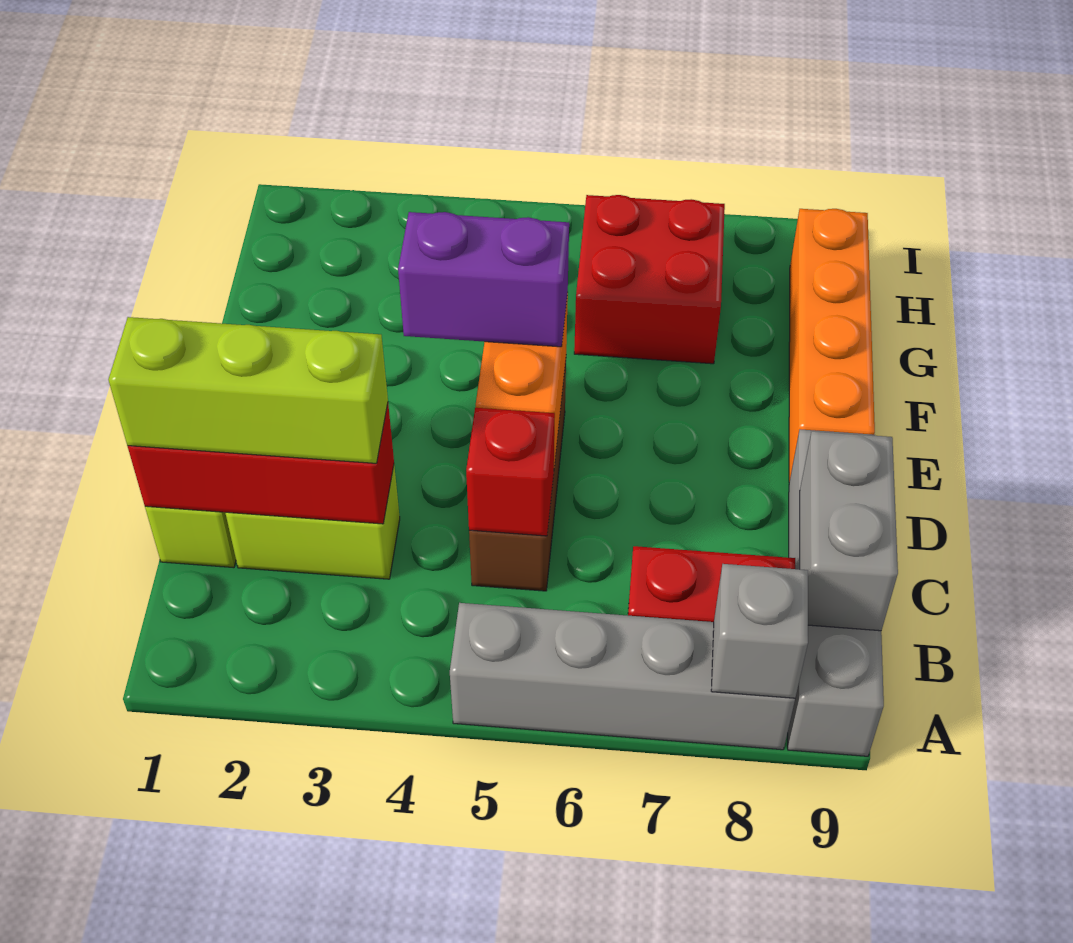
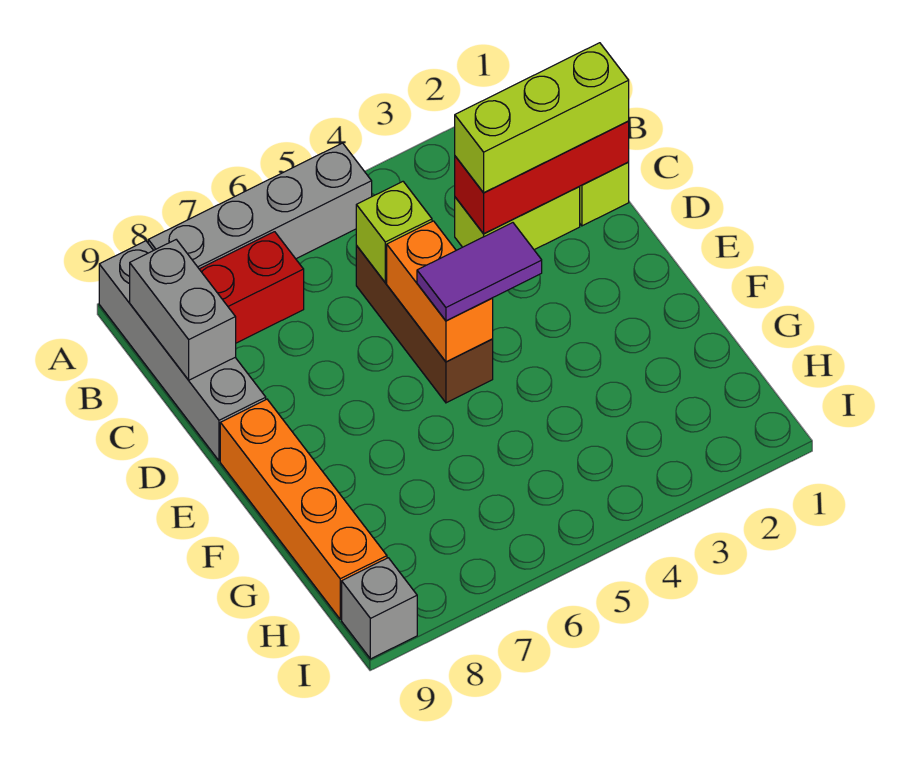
grey brick A8 level 2 -> grey brick I9 level 1
red brick C5 level 2 -> lime brick C5 level 2
purple brick E4:E5 level 3 -> purple tile E4:E5 level 3
red brick G6:H7 level 1 -> none

